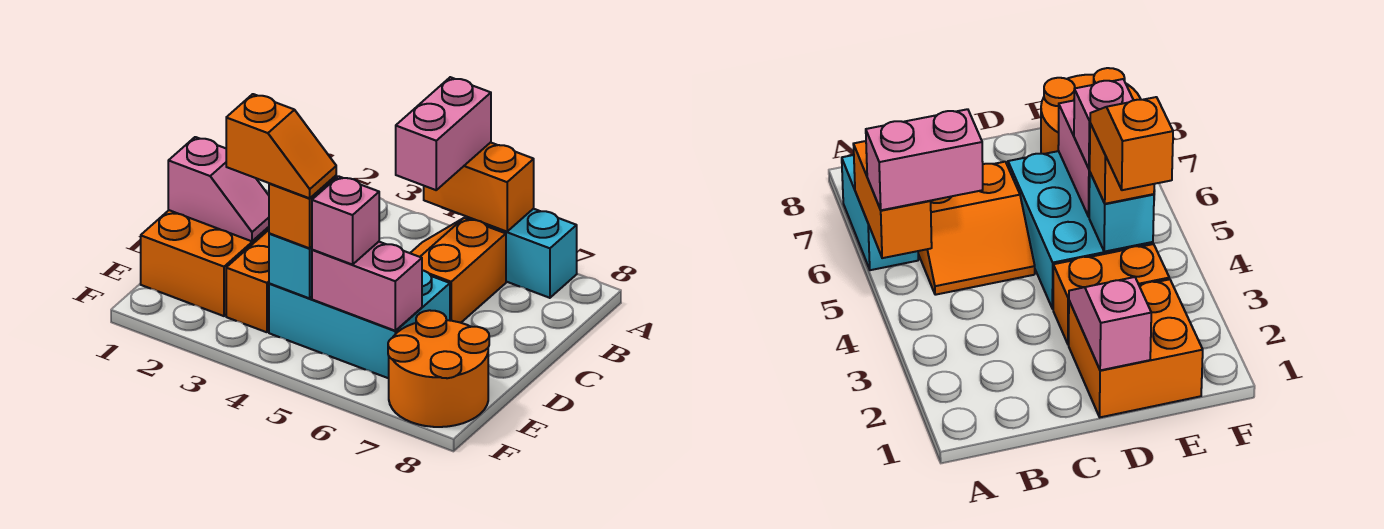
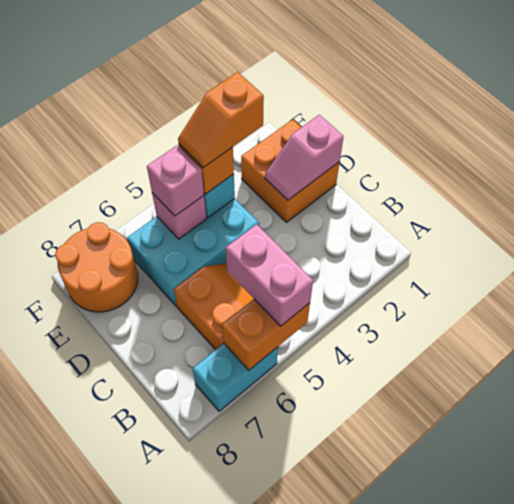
orange brick D3:E3 level 1 -> none
pink brick E5:E6 level 2 -> pink brick E5 level 2

